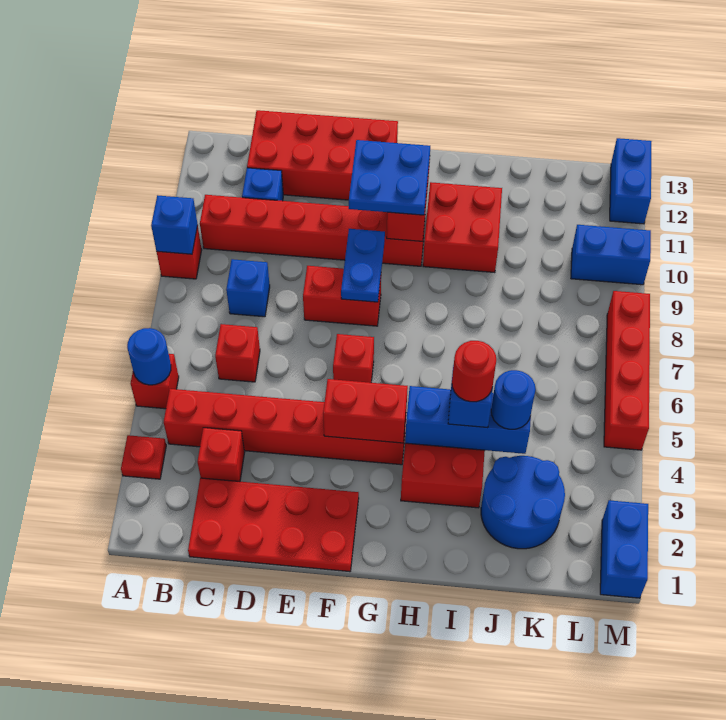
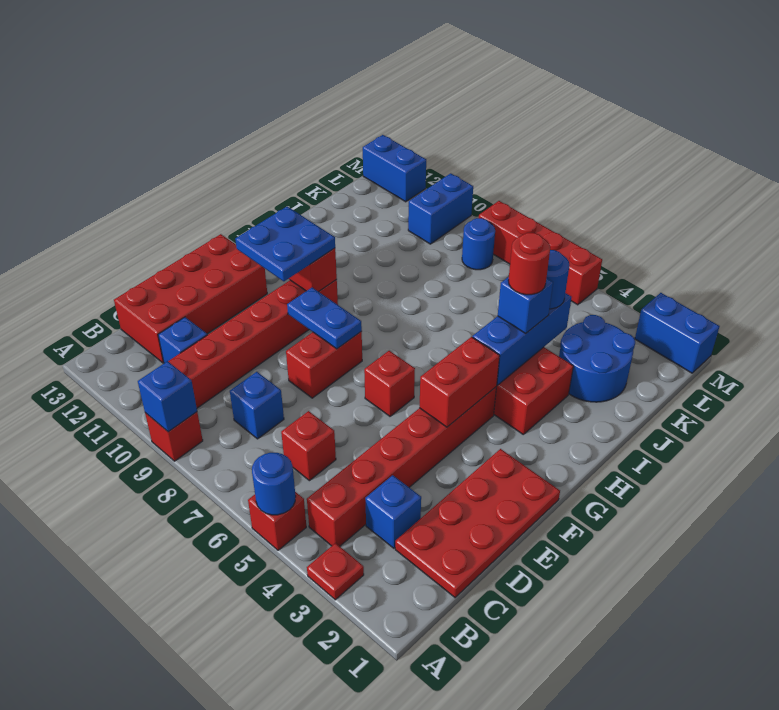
red brick C3 level 1 -> blue brick C3 level 1
red brick H10:I11 level 1 -> none
none -> blue round brick L8 level 1

